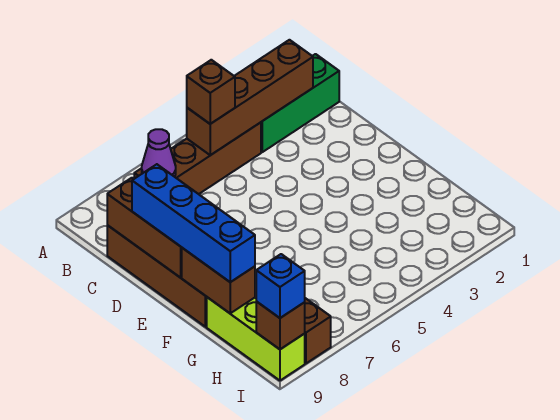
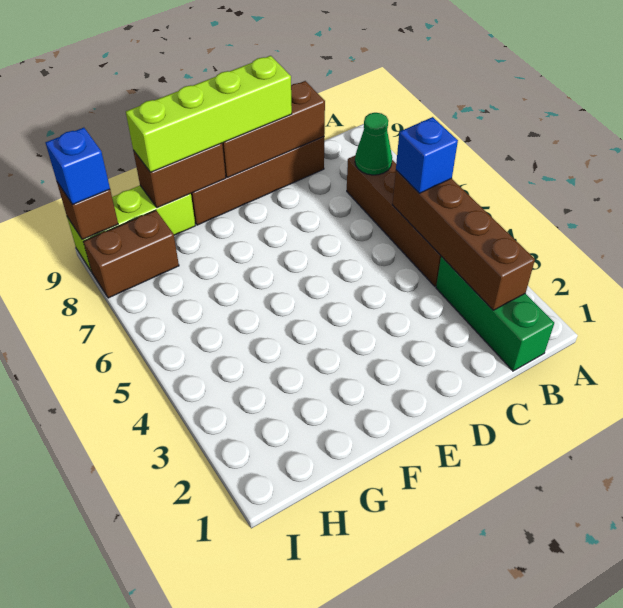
brown brick B5 level 3 -> blue brick B5 level 3
purple cone B7 level 2 -> green cone B7 level 2
blue brick D9:G9 level 3 -> lime brick D9:G9 level 3

